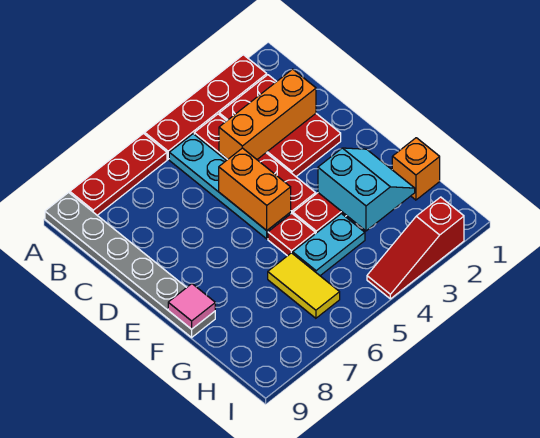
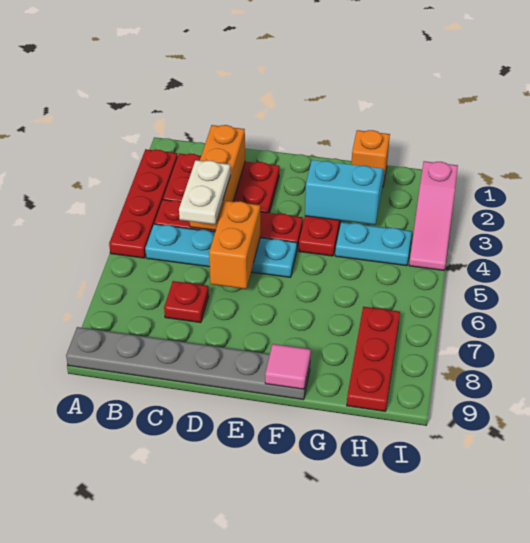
red plate A6:A8 level 1 -> red plate H7:H9 level 1
none -> white plate C4:C5 level 3
orange brick D5:E5 level 2 -> orange brick D5:D6 level 2
red plate F5 level 1 -> red plate C7 level 1
cyan plate G4:G5 level 1 -> cyan plate G4:H4 level 1
yellow tile G6:H6 level 1 -> none
red slope I2:I4 level 1 top 2 -> pink slope I2:I4 level 1 top 2

